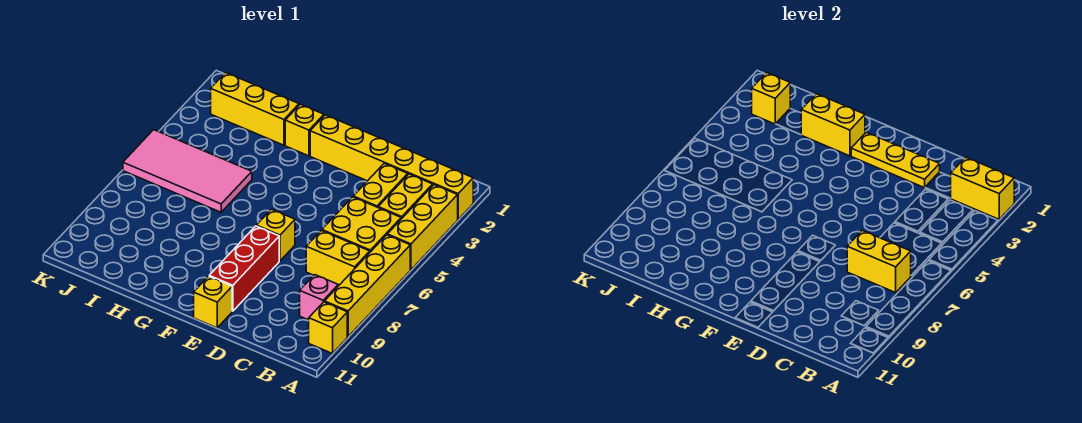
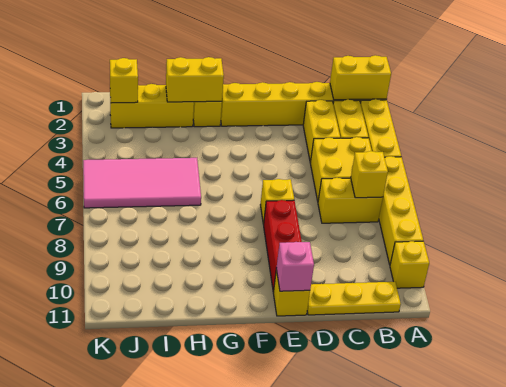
yellow brick B7:C7 level 2 -> yellow brick B7 level 2
pink brick B9 level 1 -> pink brick E11 level 2
yellow plate D2:F2 level 2 -> yellow plate B11:D11 level 1

